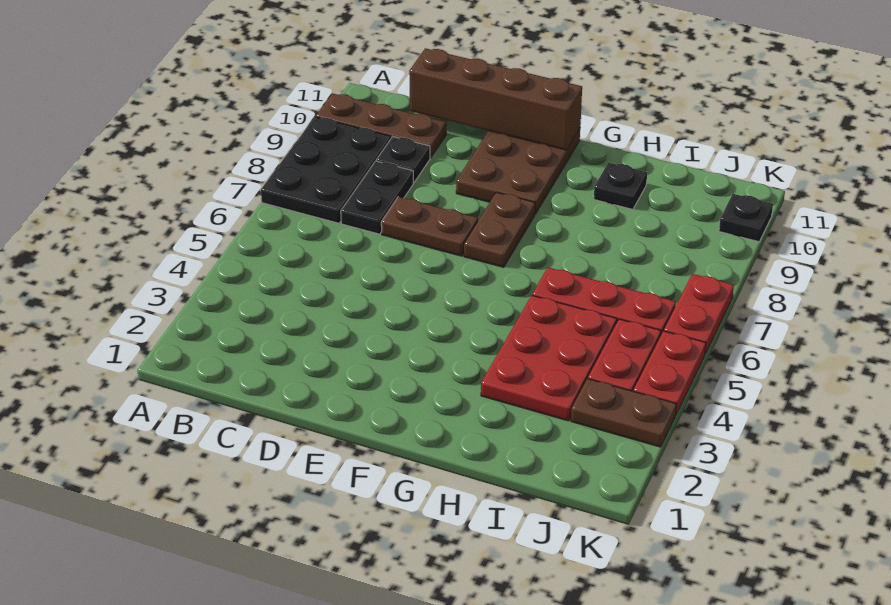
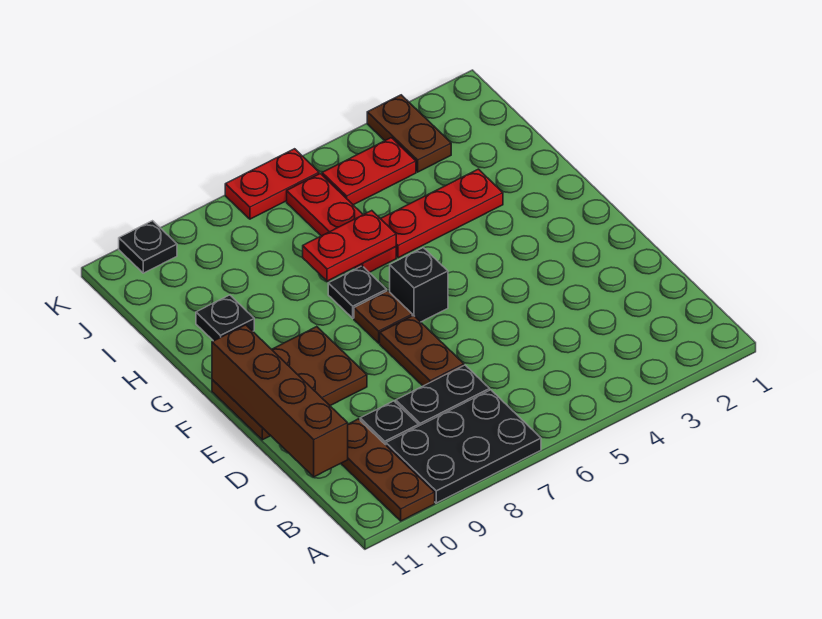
none -> black brick F6 level 1
brown plate F7:F8 level 1 -> brown plate F7 level 1
none -> black plate G7 level 1
red plate H3:I5 level 1 -> red plate H3:H5 level 1
red plate K4:K5 level 1 -> red plate H6:H7 level 2

